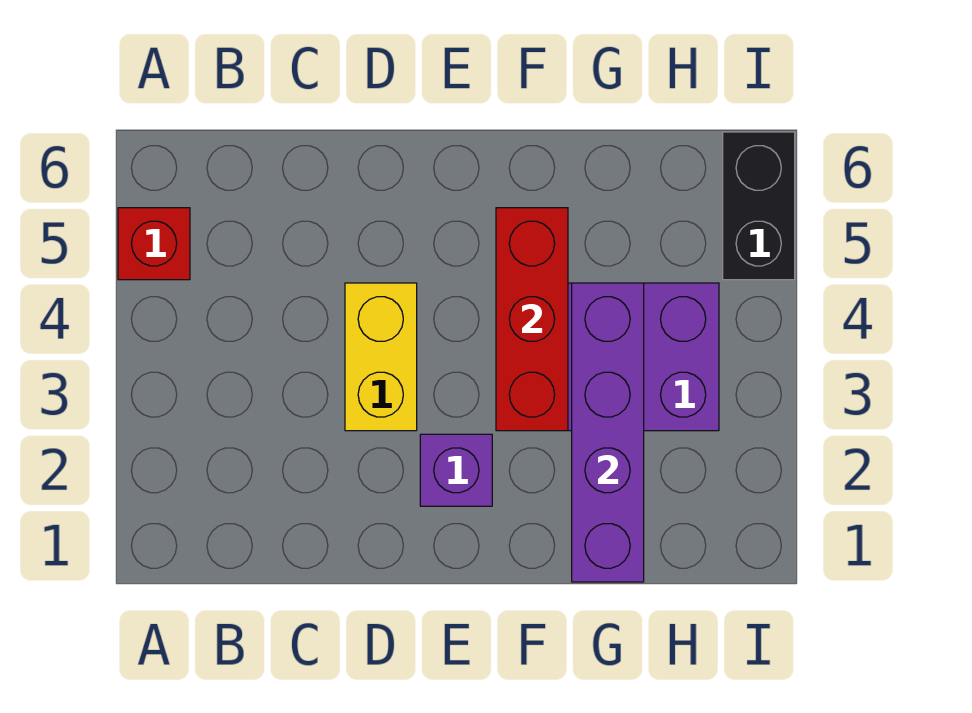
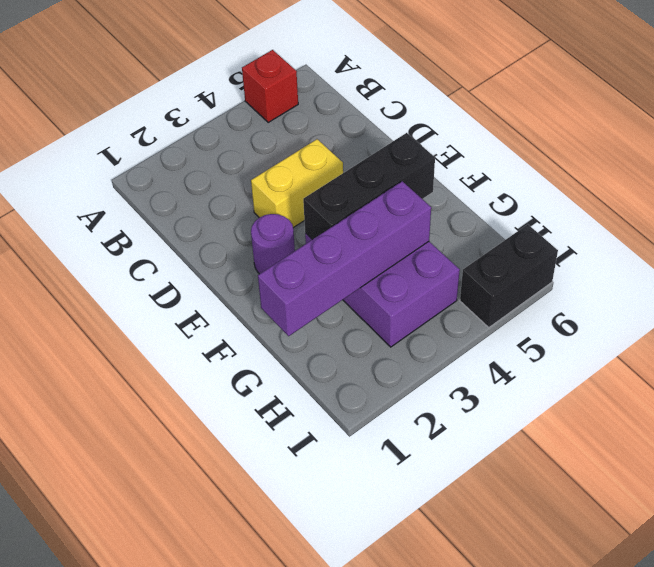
purple brick E2 level 1 -> purple round brick E2 level 1
red brick F3:F5 level 2 -> black brick F3:F5 level 2

